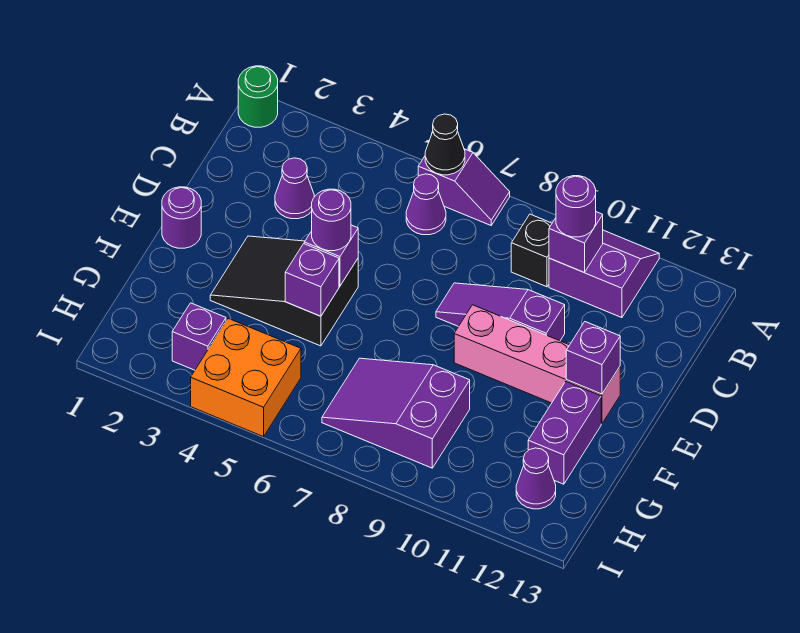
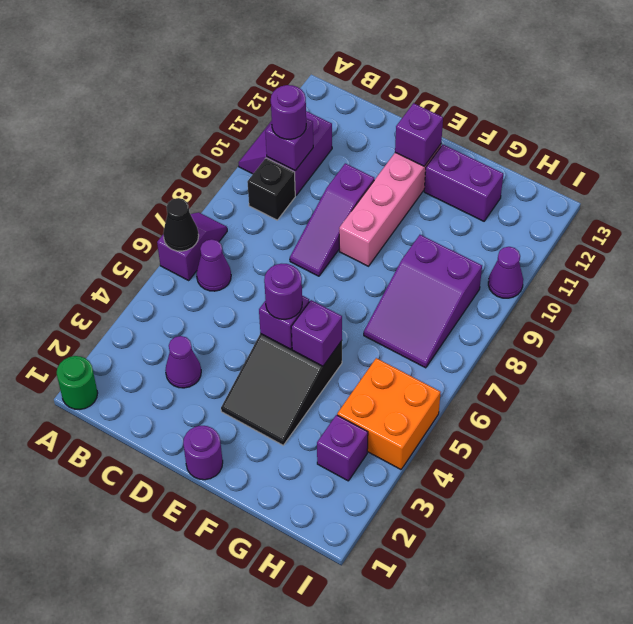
purple cone H12 level 1 -> purple cone I10 level 1

